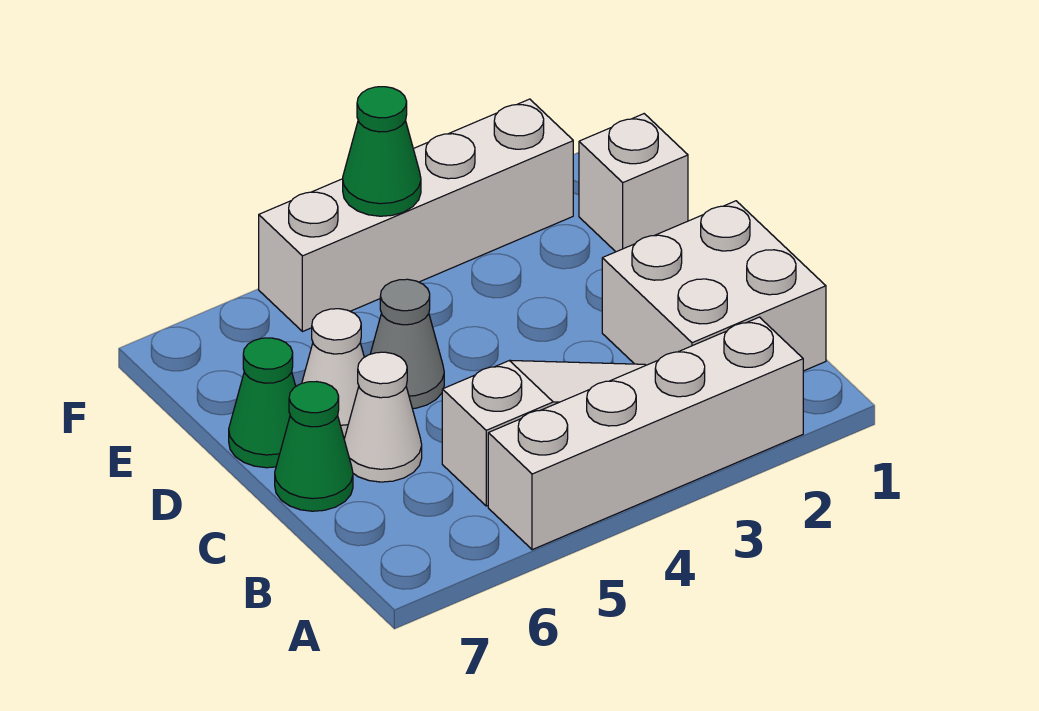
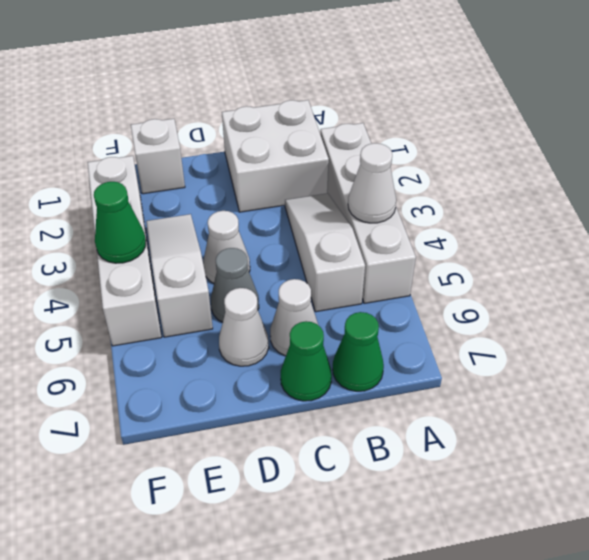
none -> white cone A4 level 2
none -> white cone D4 level 1
green cone D7 level 1 -> green cone B7 level 1
none -> white slope E3:E5 level 1 top 5

